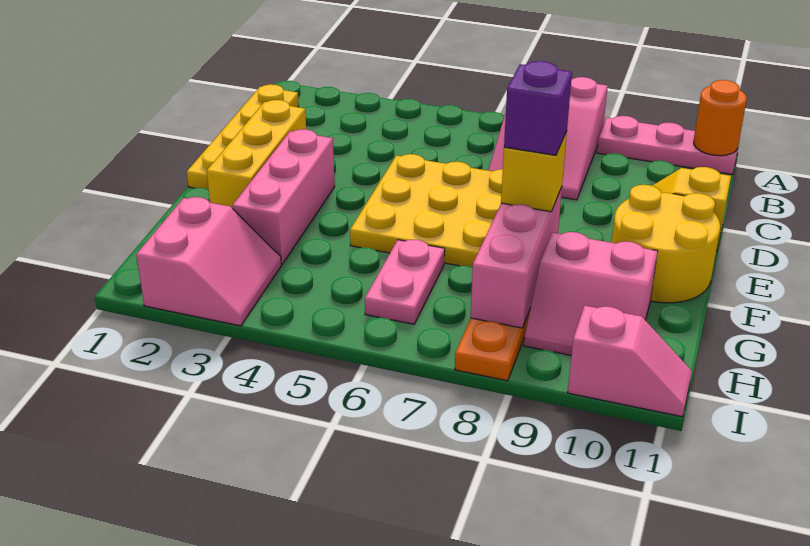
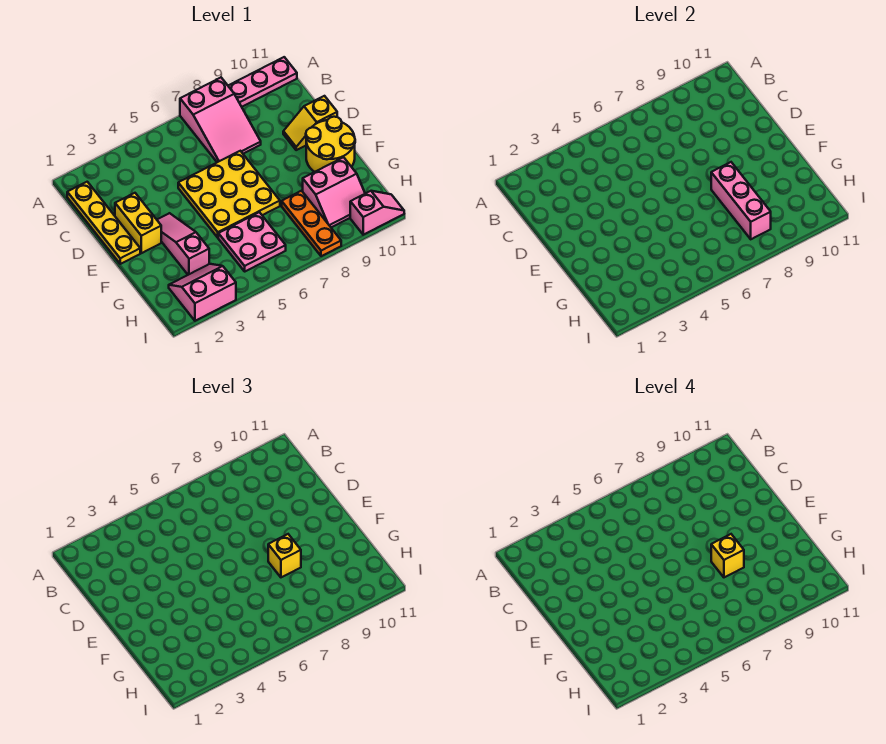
orange round brick A11 level 2 -> none
yellow brick D2:F2 level 1 -> yellow brick D2:E2 level 1
pink brick E3:G3 level 1 -> pink slope E3:G3 level 1 top G
purple brick F8 level 4 -> yellow brick F8 level 4
pink plate G6:H6 level 1 -> pink plate G5:H6 level 1
pink slope H2:I3 level 1 top 2 -> pink slope H2:I3 level 1 top I

